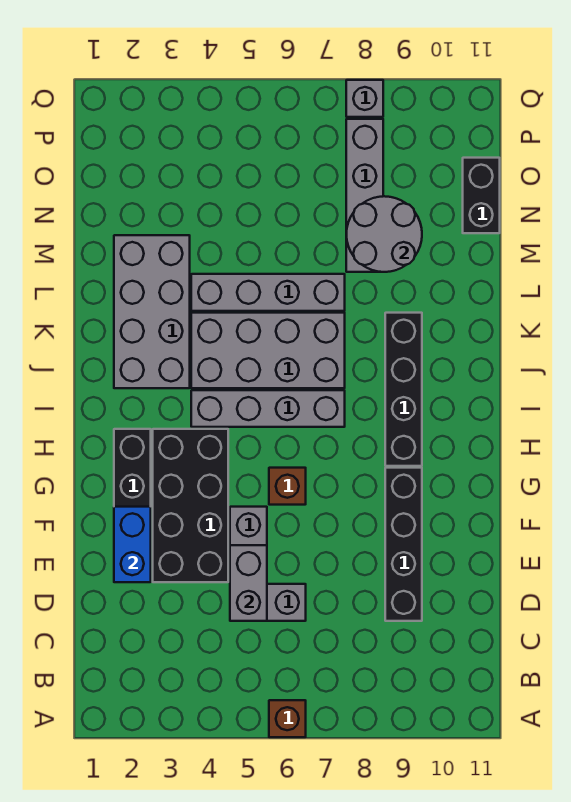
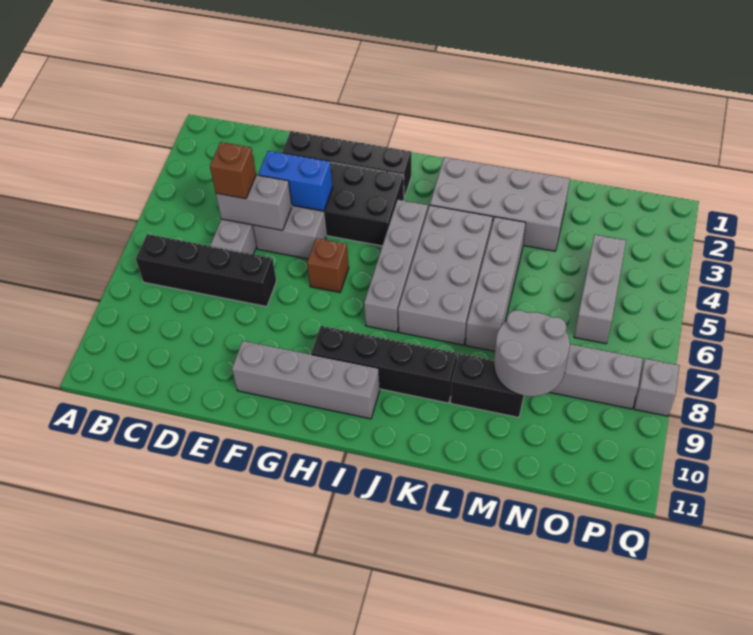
brown brick A6 level 1 -> brown brick D5 level 3
black brick D9:G9 level 1 -> black brick B7:E7 level 1
blue brick E2:F2 level 2 -> blue brick E4:F4 level 2
none -> grey brick F10:I10 level 1
black brick N11:O11 level 1 -> black brick L9:M9 level 1
none -> grey brick O4:O6 level 1

